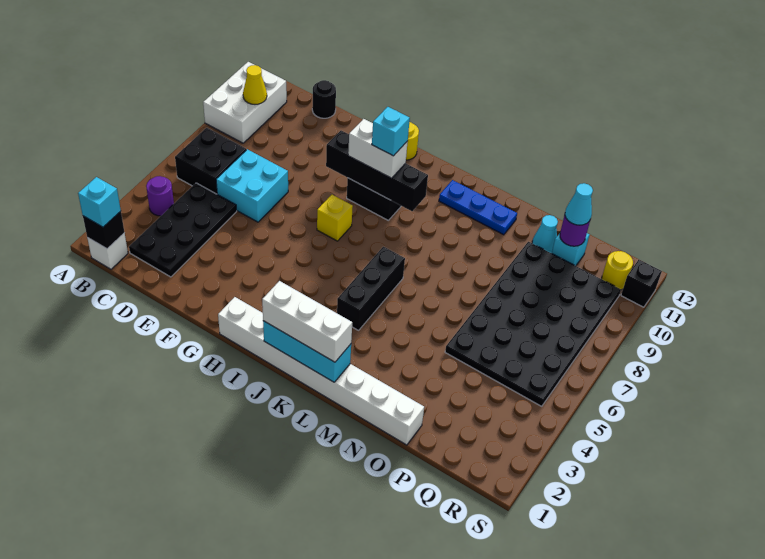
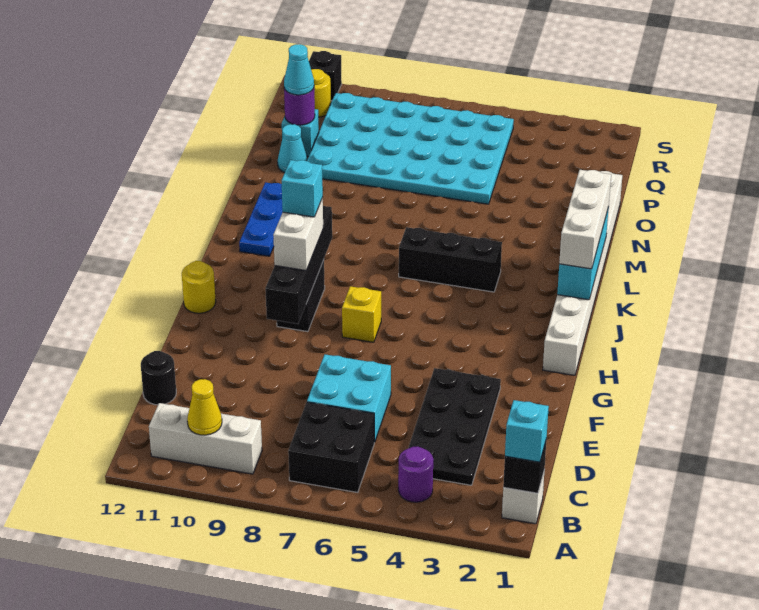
white brick A9:B11 level 1 -> white brick B9:B11 level 1
black plate C2:D5 level 1 -> black plate C3:F4 level 1
black plate O5:R10 level 1 -> cyan plate O5:R10 level 1

